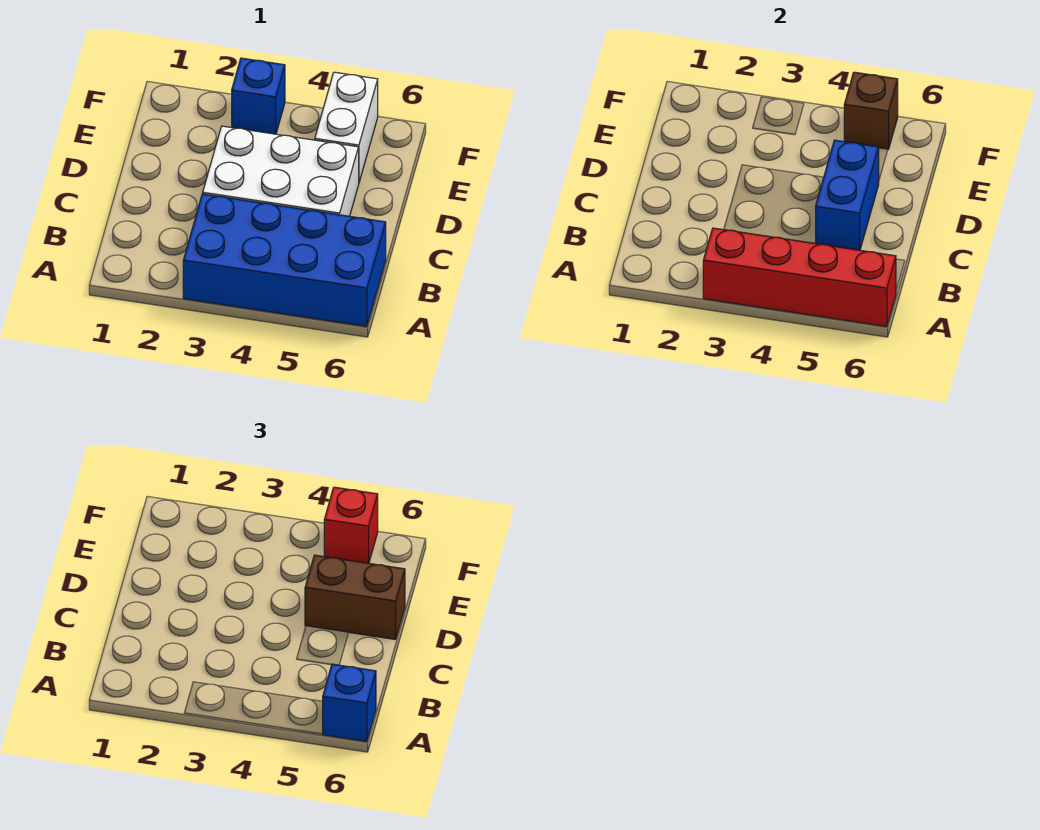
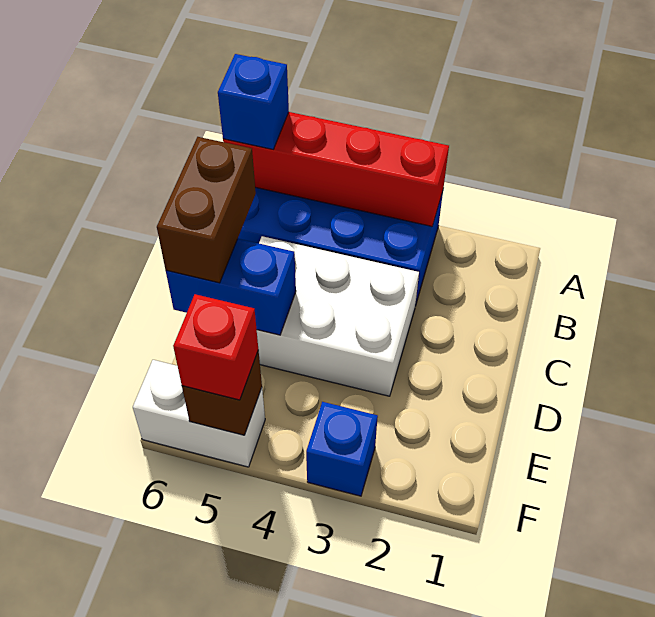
blue brick C5:D5 level 2 -> blue brick D5:D6 level 2
brown brick D5:D6 level 3 -> brown brick C6:D6 level 3
white brick E5:F5 level 1 -> white brick F5:F6 level 1

